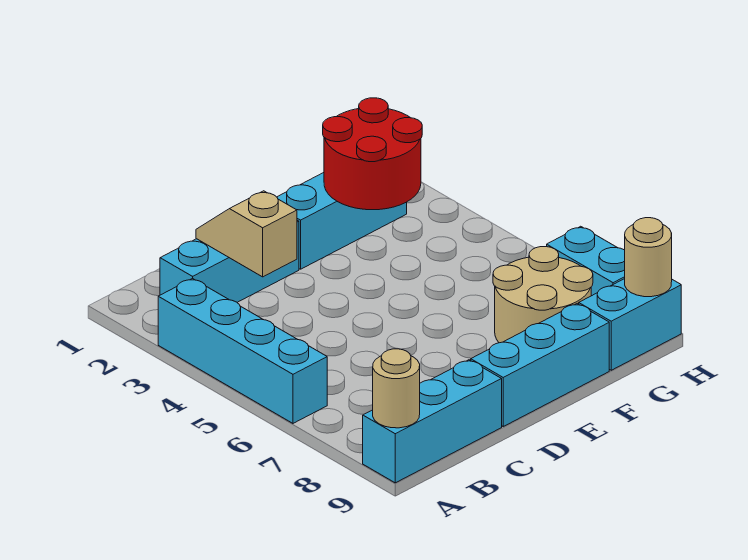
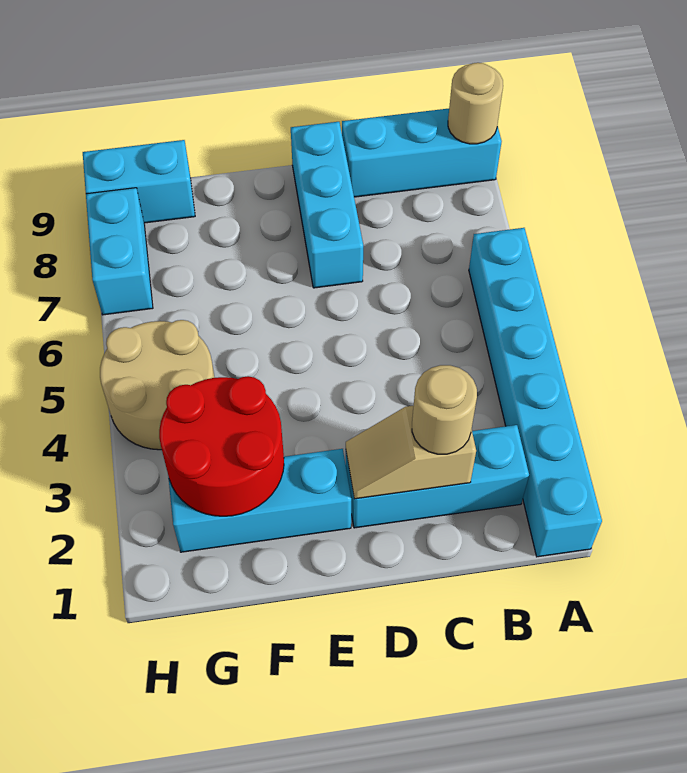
cyan brick A3:A6 level 1 -> cyan brick A1:A6 level 1
tan slope C2:C3 level 2 top 3 -> tan slope C2:D2 level 2 top C
cyan brick D9:F9 level 1 -> cyan brick D7:D9 level 1
tan round brick F7:G8 level 1 -> tan round brick G4:H5 level 1
tan round brick H9 level 2 -> tan round brick C2 level 3

